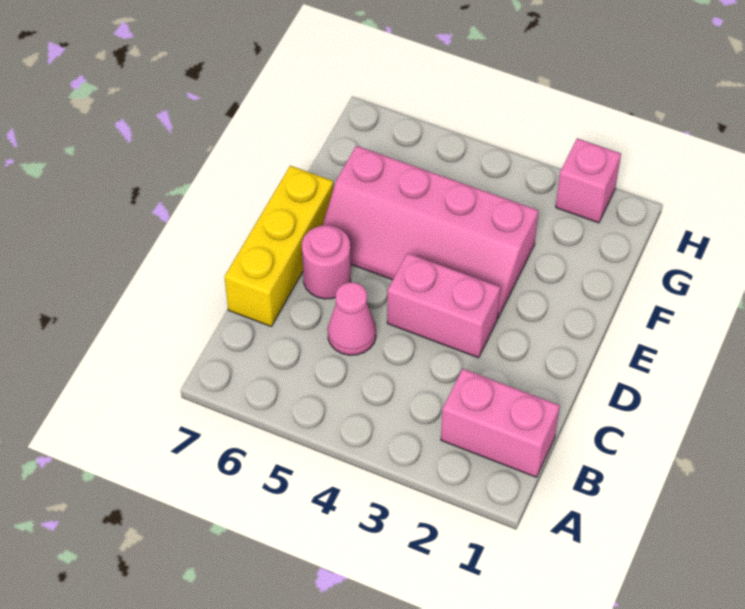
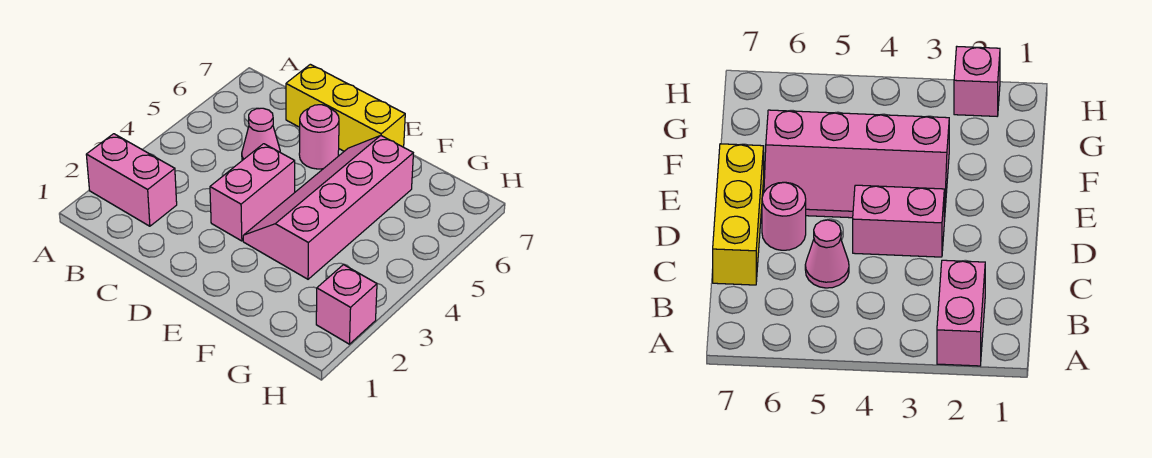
pink brick B1:B2 level 1 -> pink brick A2:B2 level 1

